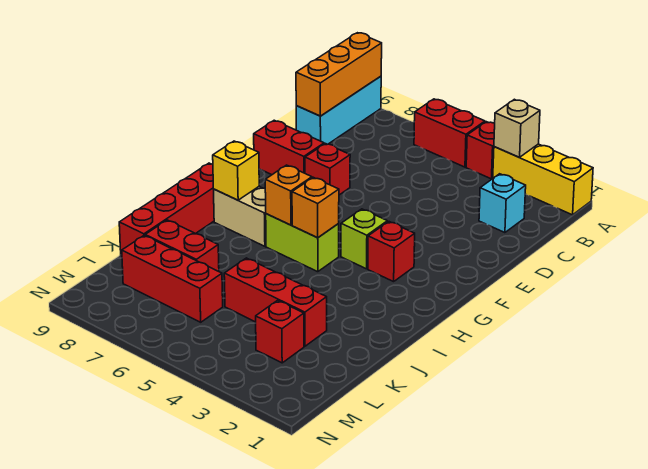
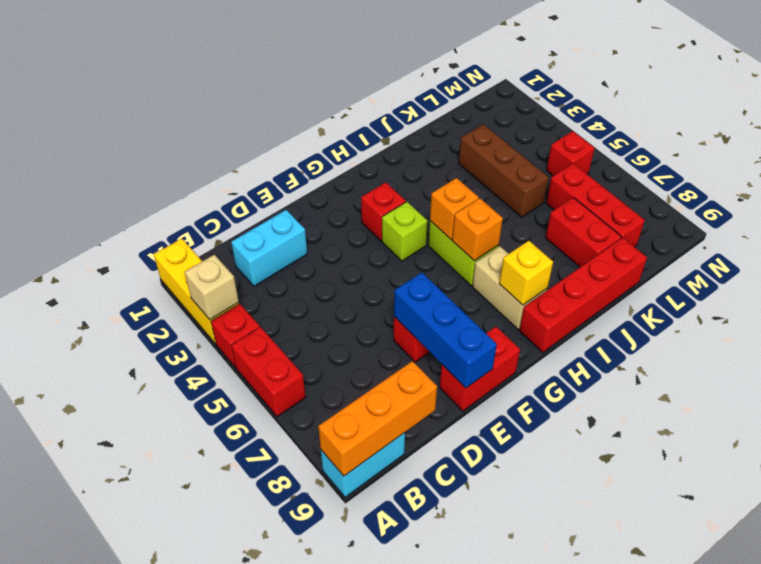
cyan brick A9:C9 level 1 -> cyan brick A9:B9 level 1
cyan brick C2 level 1 -> cyan brick C2:D2 level 1
none -> blue brick E7:E9 level 2
red brick E8:E9 level 1 -> red brick E9:F9 level 1
red brick K3:K5 level 1 -> brown brick K3:K5 level 1
red brick L3 level 1 -> red brick M5 level 1

